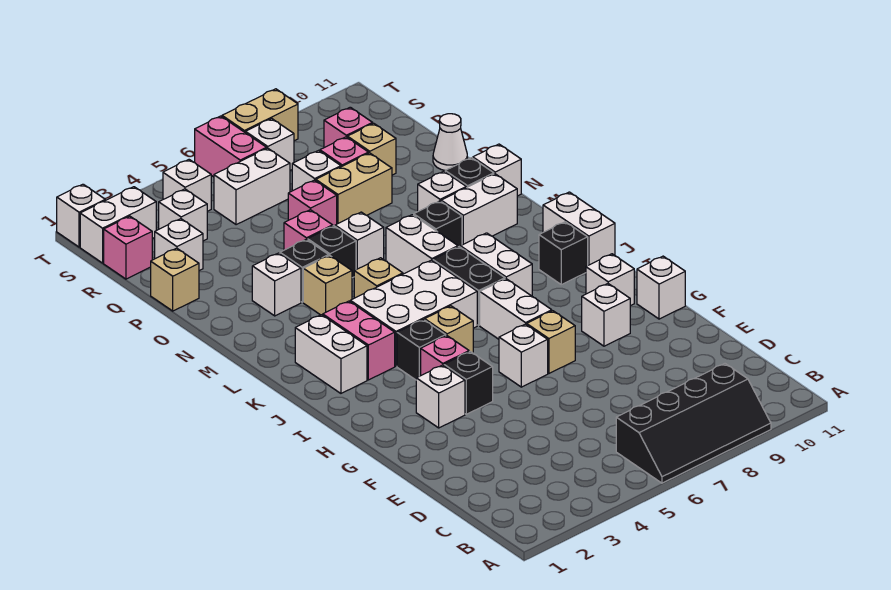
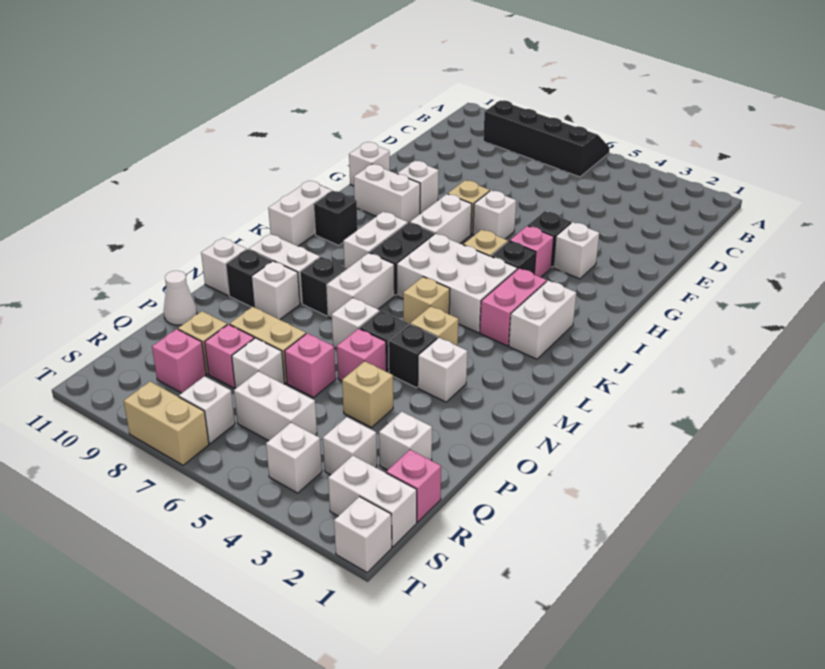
white brick H10 level 1 -> white brick H9:H10 level 1
tan brick P1 level 1 -> tan brick P4 level 1
pink brick S6:T6 level 1 -> none

